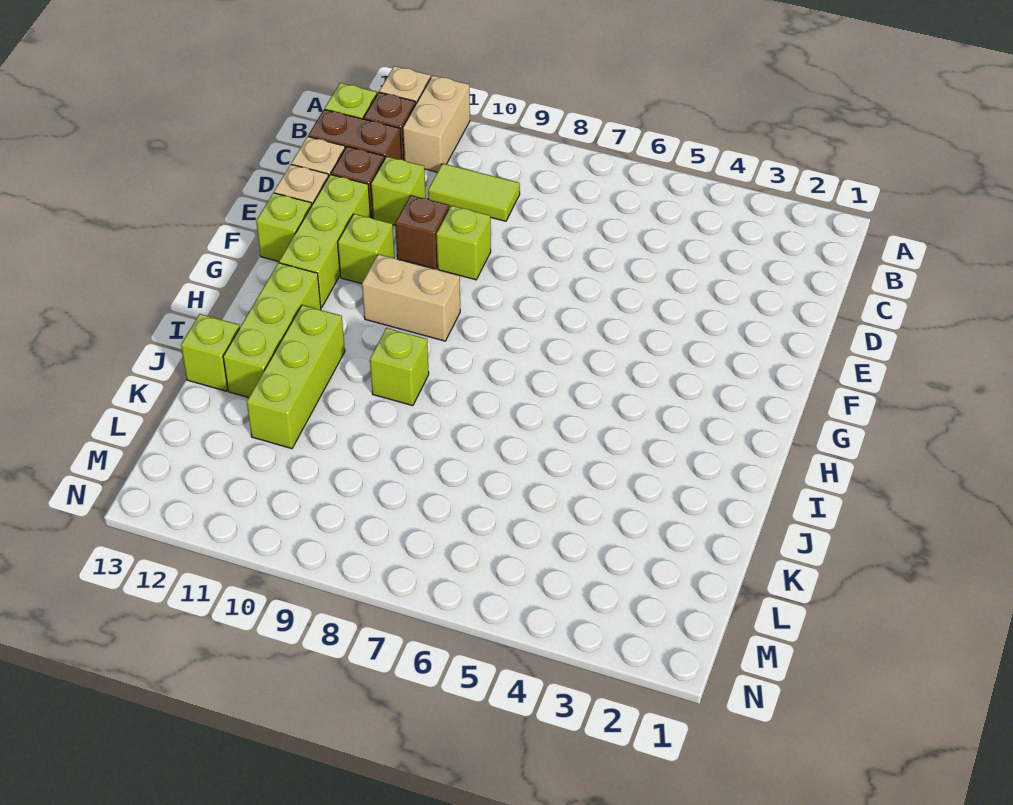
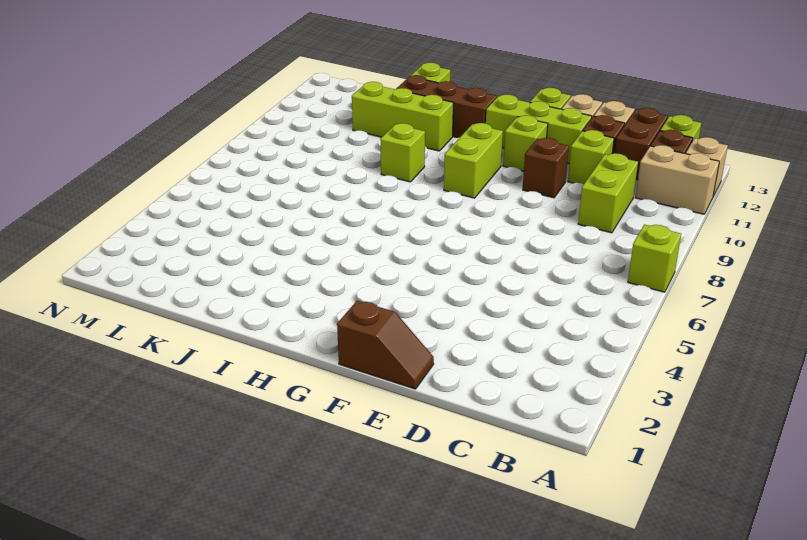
lime tile C9:C10 level 1 -> lime brick C9:C10 level 1
none -> brown slope E1:F1 level 1 top F
lime brick E9 level 1 -> lime brick A7 level 1
tan brick G9:G10 level 1 -> lime brick G9:G10 level 1
lime brick H12:J12 level 1 -> brown brick H12:J12 level 1

